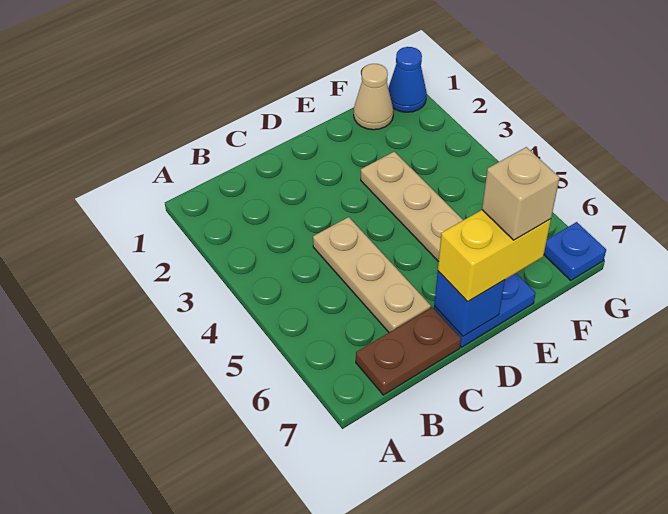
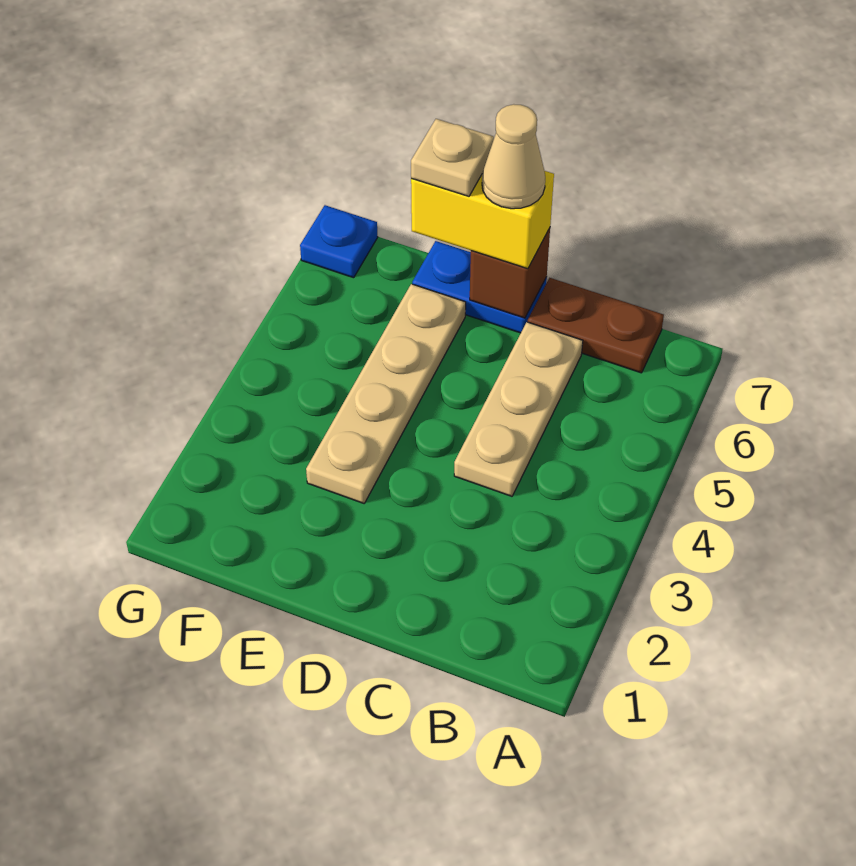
blue brick D7 level 2 -> brown brick D7 level 2
tan brick E7 level 4 -> tan plate E7 level 4
tan cone F1 level 1 -> tan cone D7 level 4
blue cone G1 level 1 -> none

